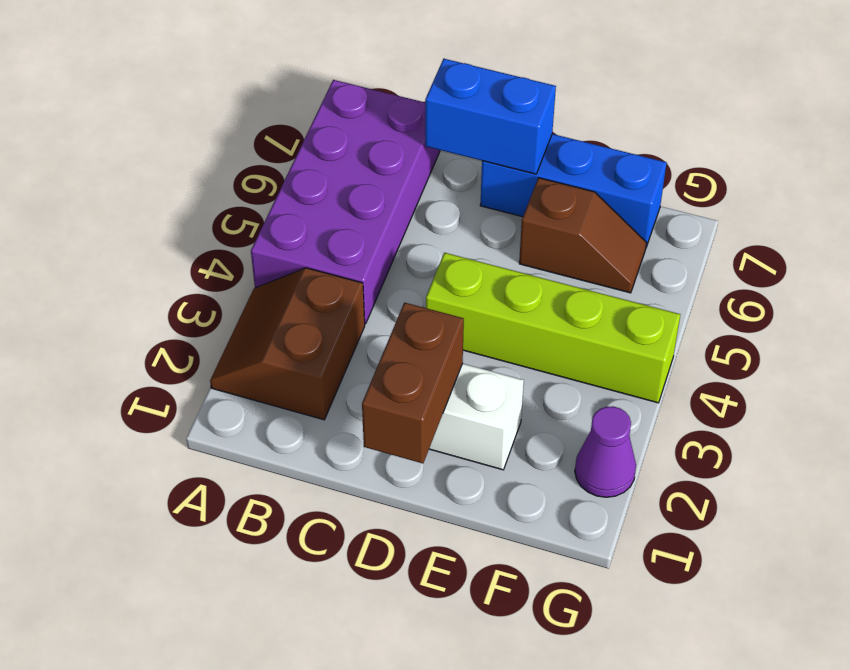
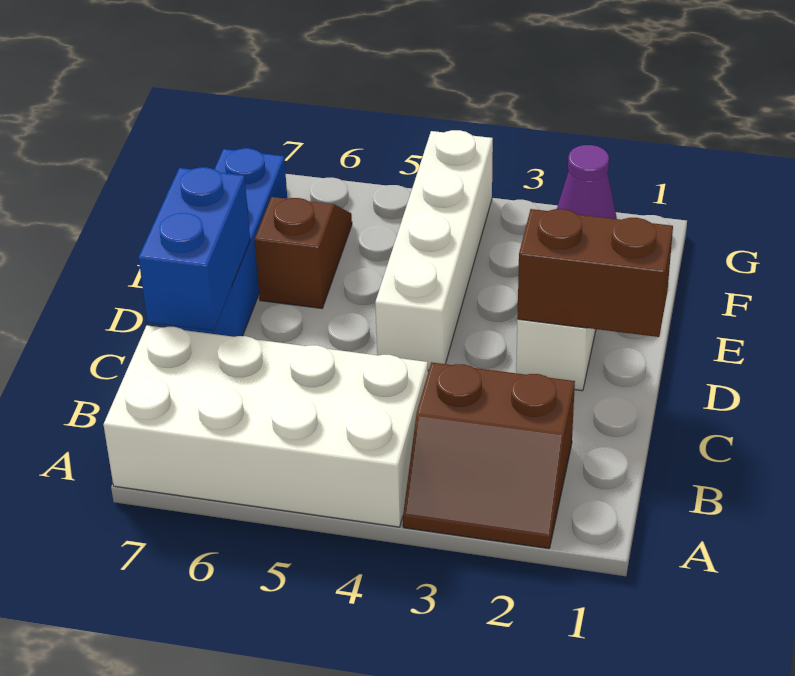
purple brick A4:B7 level 1 -> white brick A4:B7 level 1
lime brick D4:G4 level 1 -> white brick D4:G4 level 1

